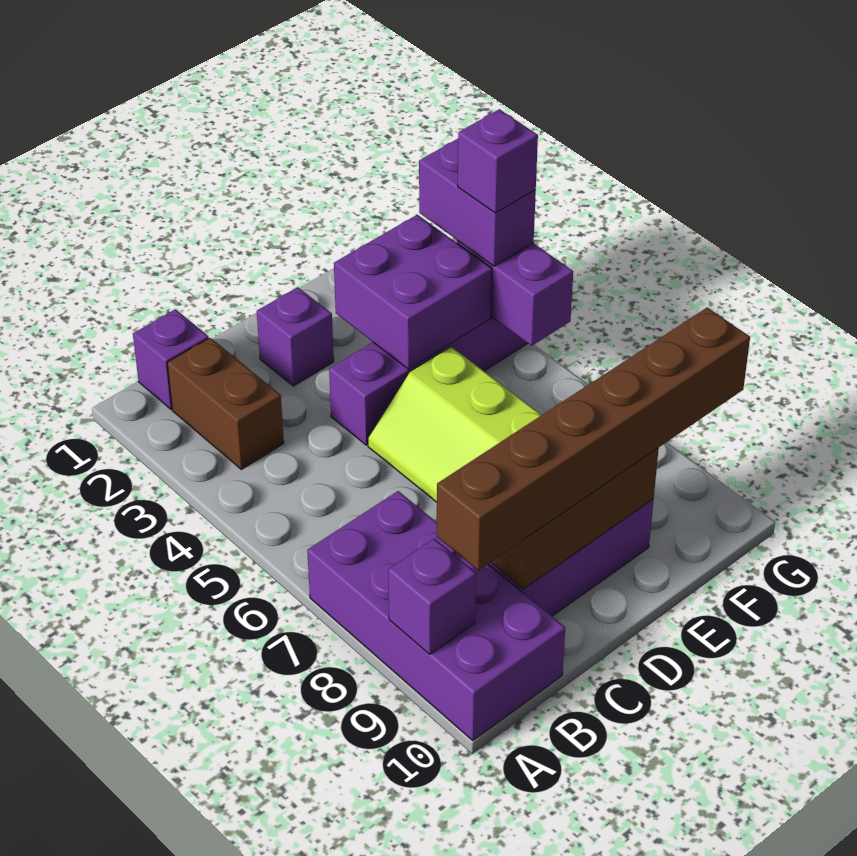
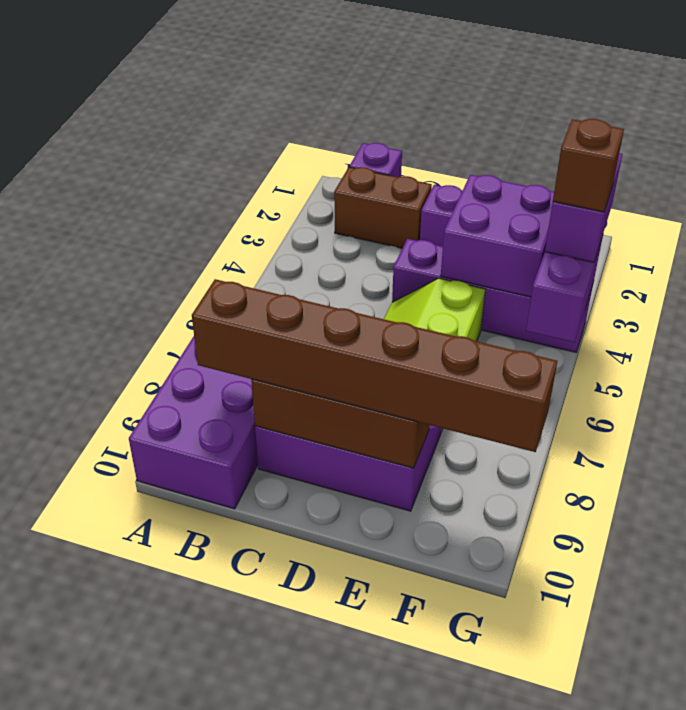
purple brick A9 level 2 -> none
brown brick B2:B3 level 1 -> brown brick B2:C2 level 1
purple brick G4 level 4 -> brown brick G4 level 4

